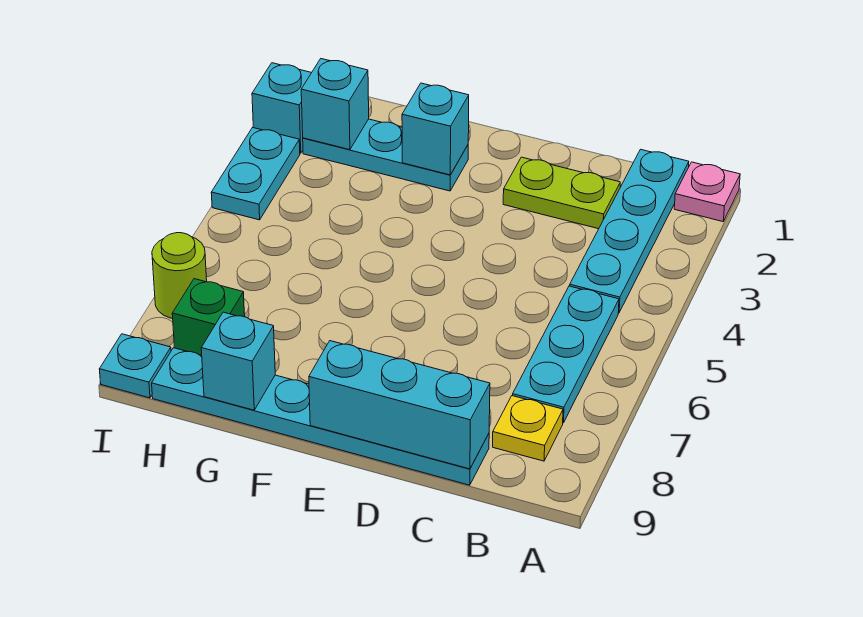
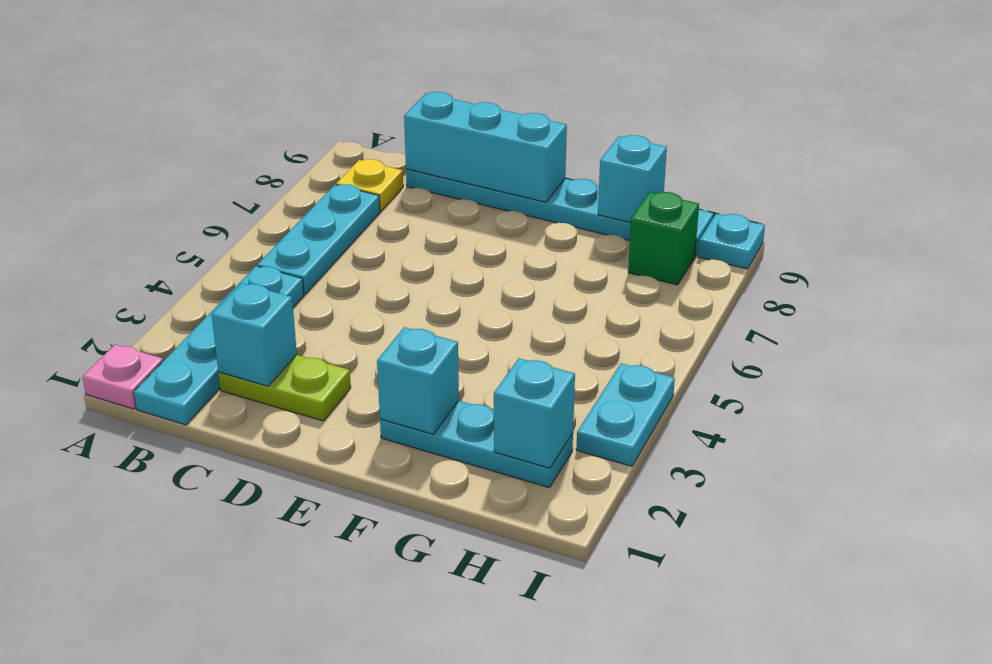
cyan brick I2 level 1 -> cyan brick C2 level 2
lime round brick I7 level 1 -> none

